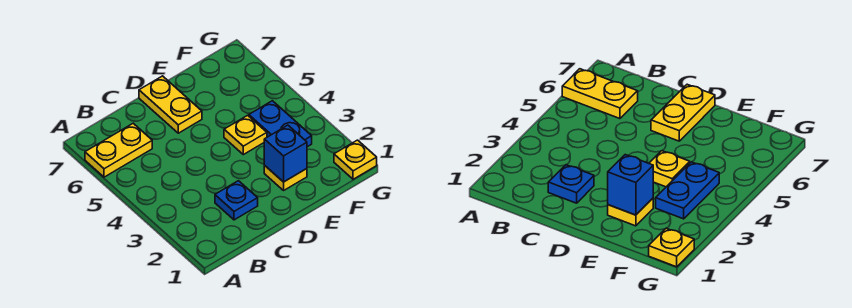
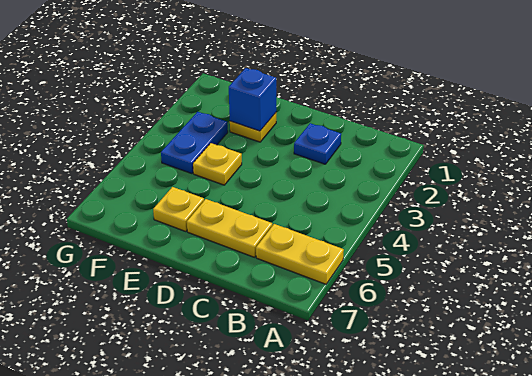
yellow plate D6:D7 level 1 -> yellow plate C6:D6 level 1
yellow plate G1 level 1 -> yellow plate E6 level 1

